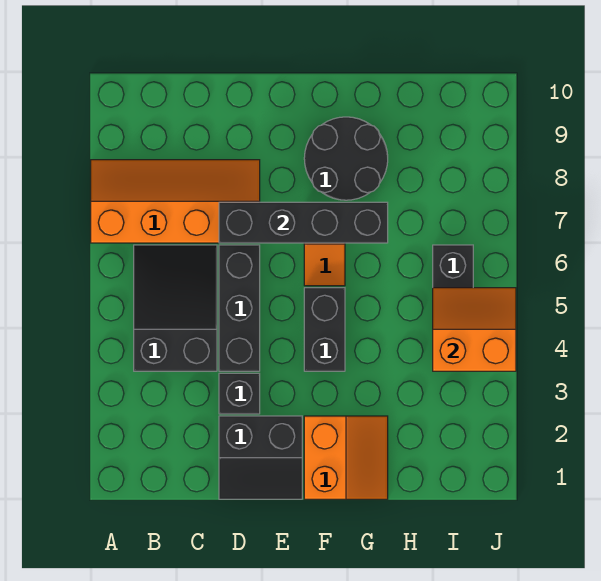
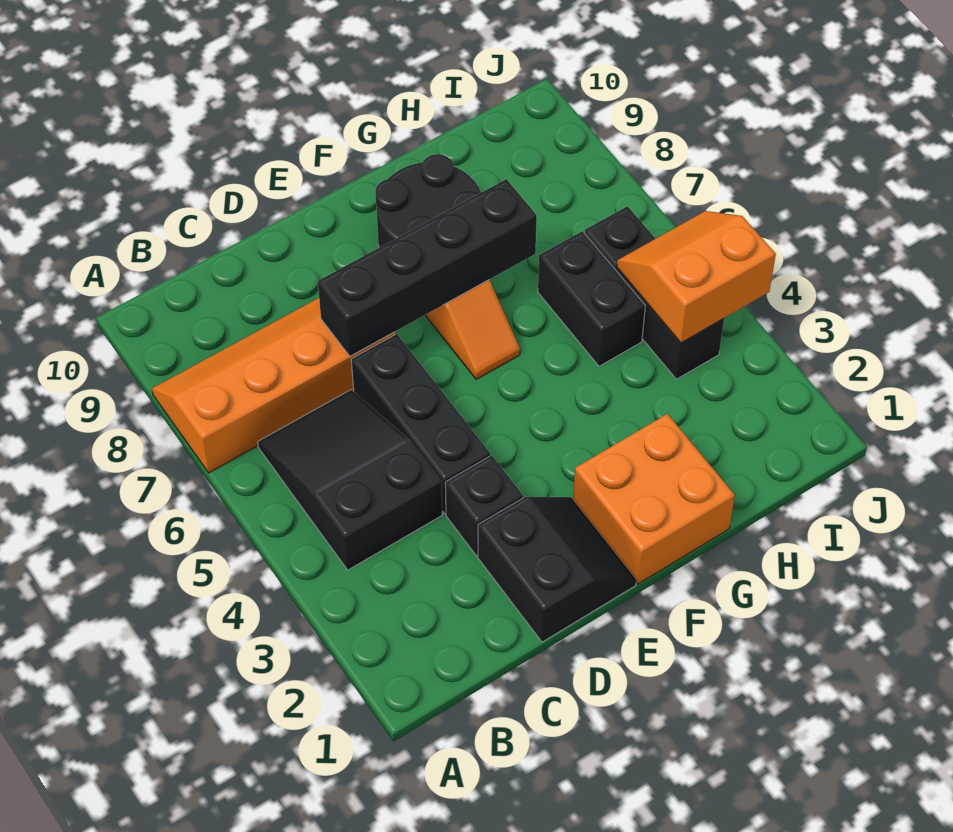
black slope D1:E2 level 1 top 2 -> black slope D1:E2 level 1 top D
orange slope F1:G2 level 1 top F -> orange brick F1:G2 level 1
black brick F4:F5 level 1 -> black brick H5:H6 level 1

